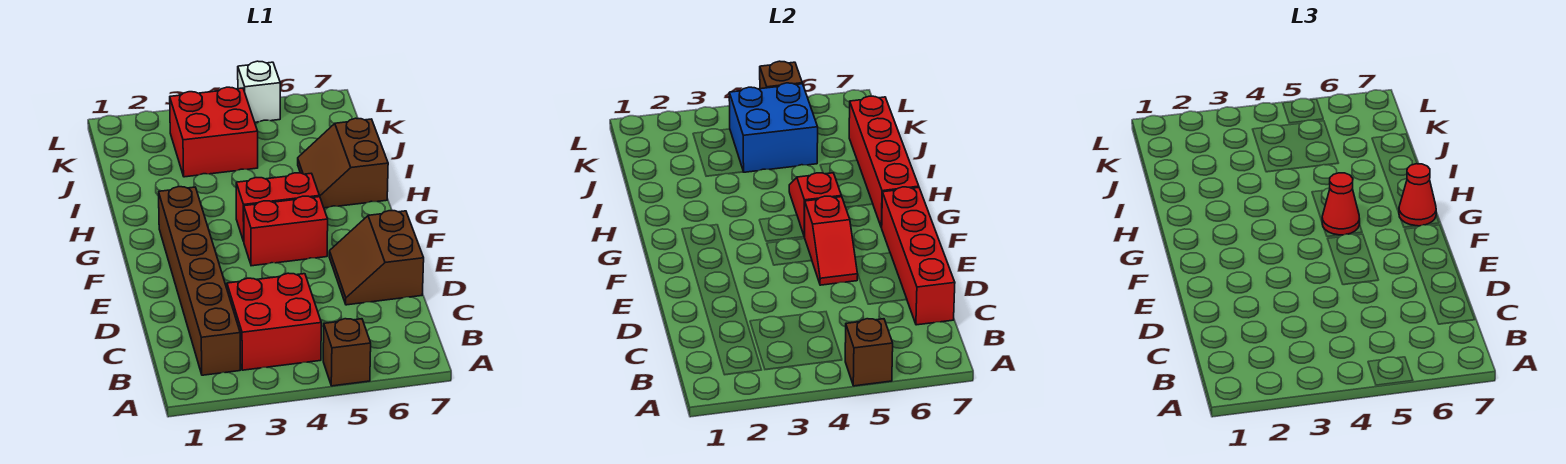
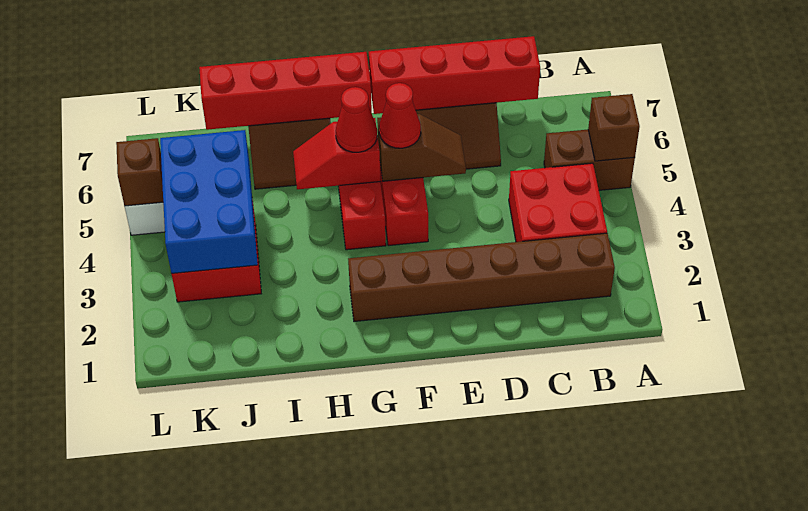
brown brick A5 level 1 -> brown brick A5:B5 level 1
red slope E5:F5 level 2 top F -> brown slope E5:F5 level 2 top F
red cone G7 level 3 -> red cone F5 level 3
blue brick J4:K5 level 2 -> blue brick J3:K5 level 2

